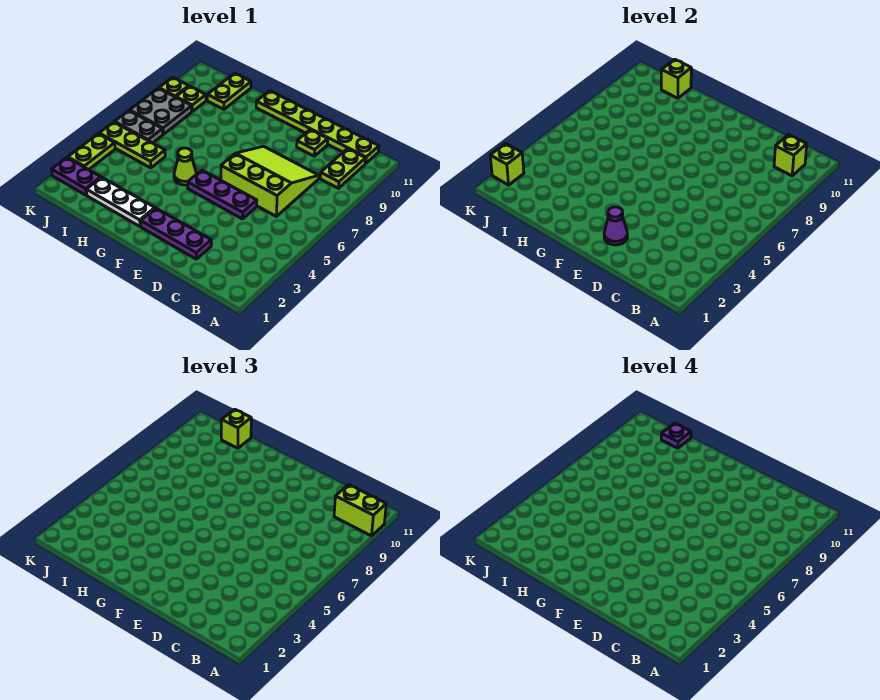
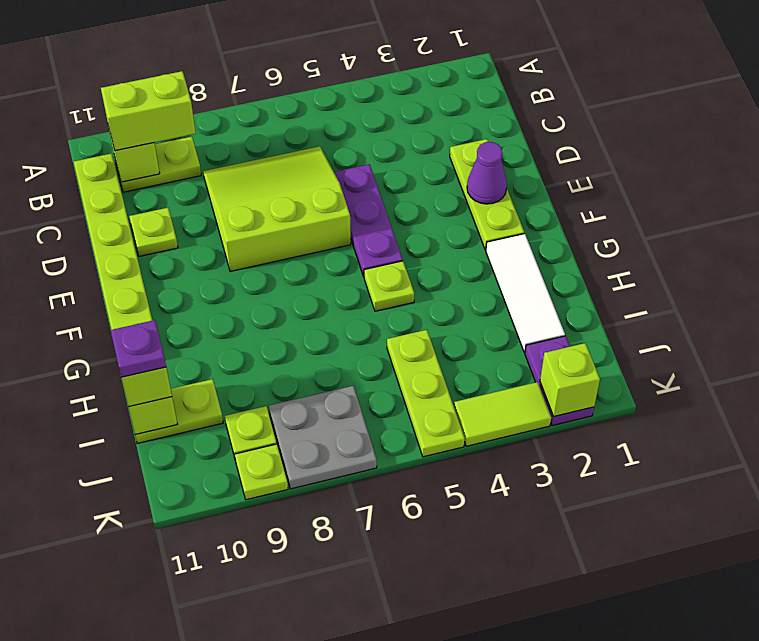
lime brick A10:B10 level 3 -> lime brick B9:B10 level 3
lime slope C6:E8 level 1 top 6 -> lime slope C6:E8 level 1 top E
purple plate D2:F2 level 1 -> lime plate D2:F2 level 1
white plate G2:I2 level 1 -> white tile G2:I2 level 1
lime cone G5 level 1 -> lime plate G5 level 1
grey plate J6:K6 level 1 -> none
lime plate K3:K4 level 1 -> lime tile K3:K4 level 1

